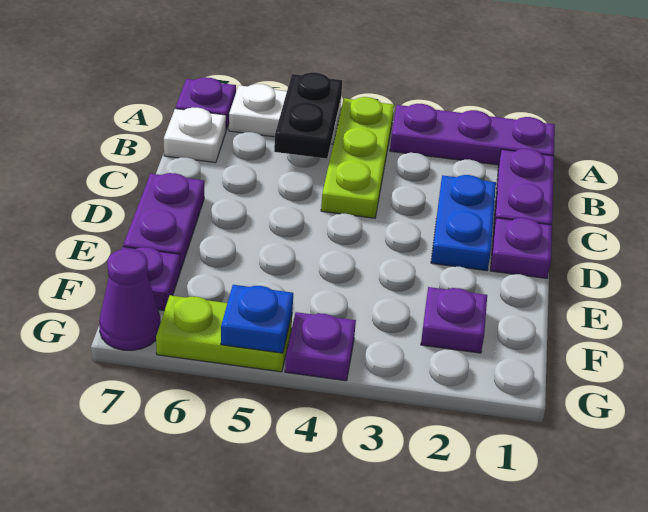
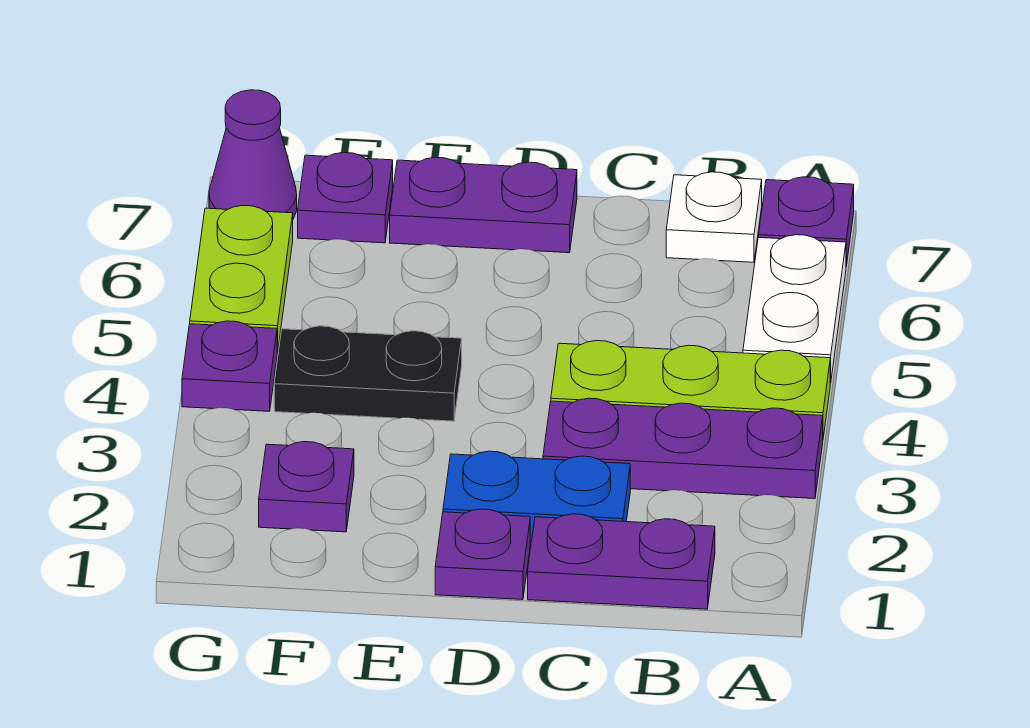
purple plate A1:A3 level 1 -> purple plate A3:C3 level 1
black plate A5:B5 level 2 -> black plate E4:F4 level 1
blue plate G5 level 2 -> none

